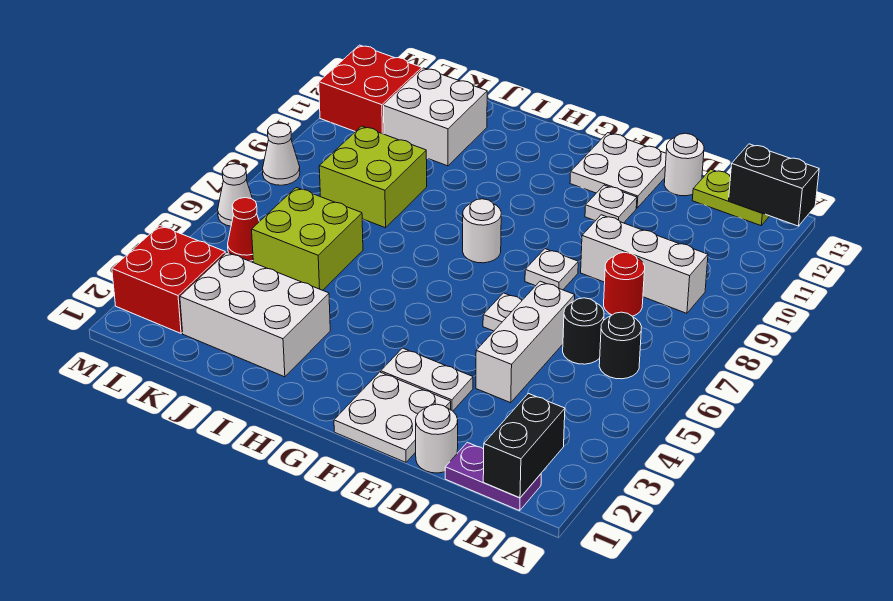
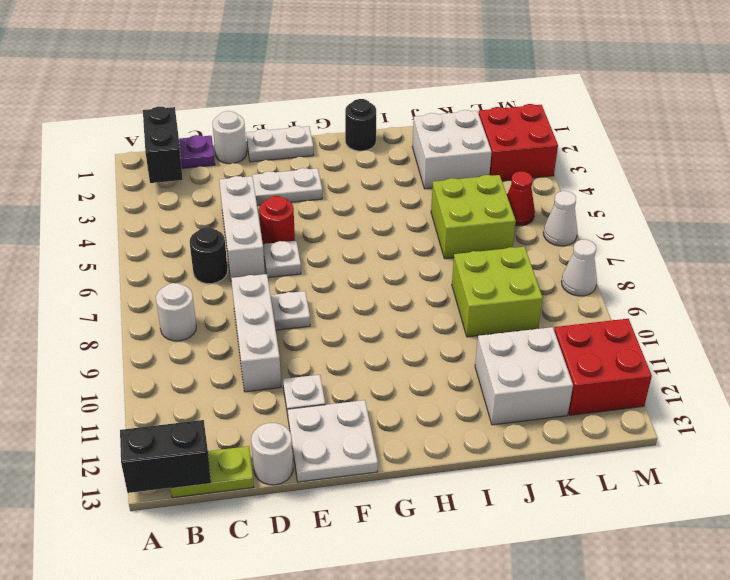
black round brick B6 level 1 -> black round brick H1 level 1
white brick B9:D9 level 1 -> white brick D8:D10 level 1
red round brick C8 level 1 -> red round brick E5 level 1
white plate E1:F2 level 1 -> white plate E1:F1 level 1
white round brick G8 level 1 -> white round brick B8 level 1
white brick I2:K3 level 1 -> white brick J2:K3 level 1

